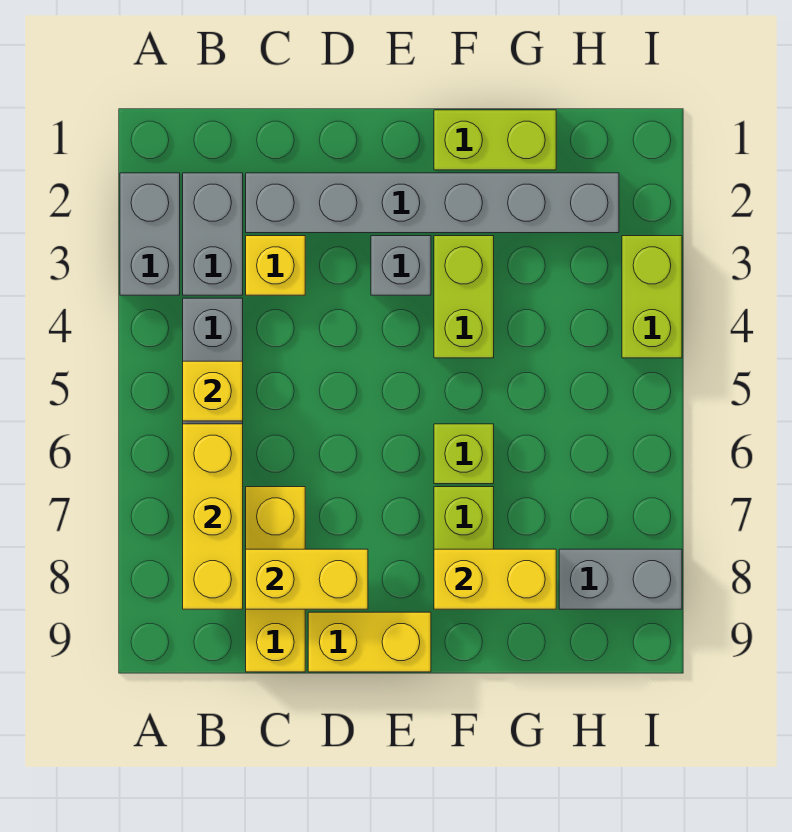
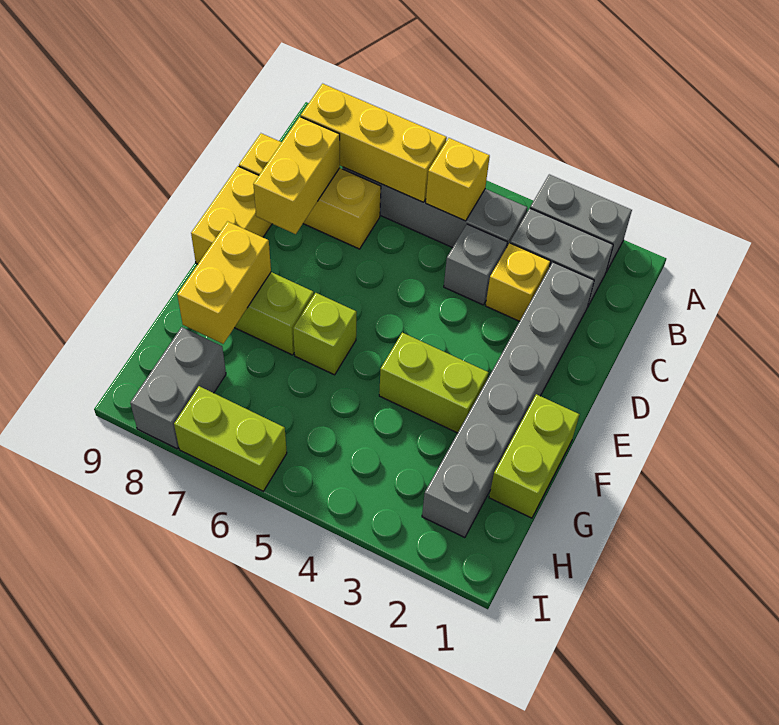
grey brick E3 level 1 -> grey brick C4 level 1
lime brick I3:I4 level 1 -> lime brick I6:I7 level 1

